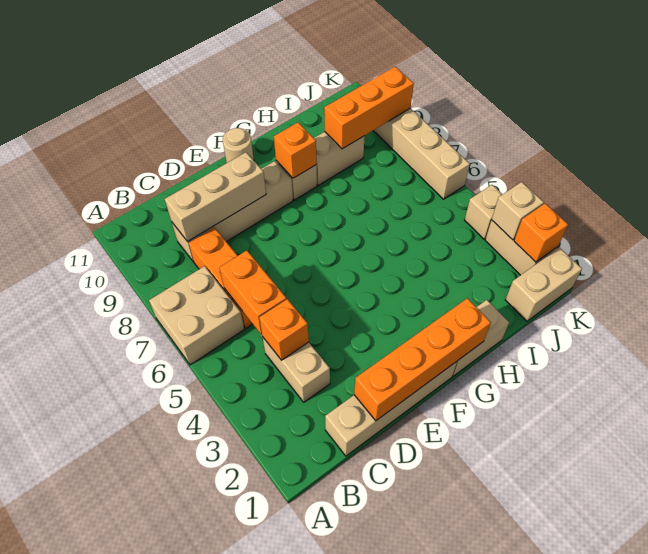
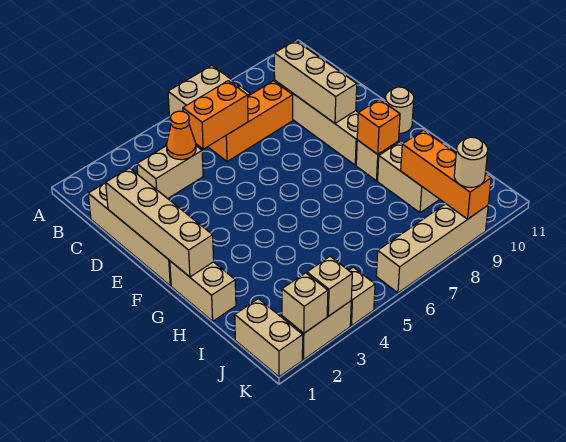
orange brick C4 level 2 -> orange cone C4 level 2
orange brick D1:G1 level 2 -> tan brick D1:G1 level 2
orange brick K2 level 2 -> tan brick K2 level 2
none -> tan round brick K9 level 3

